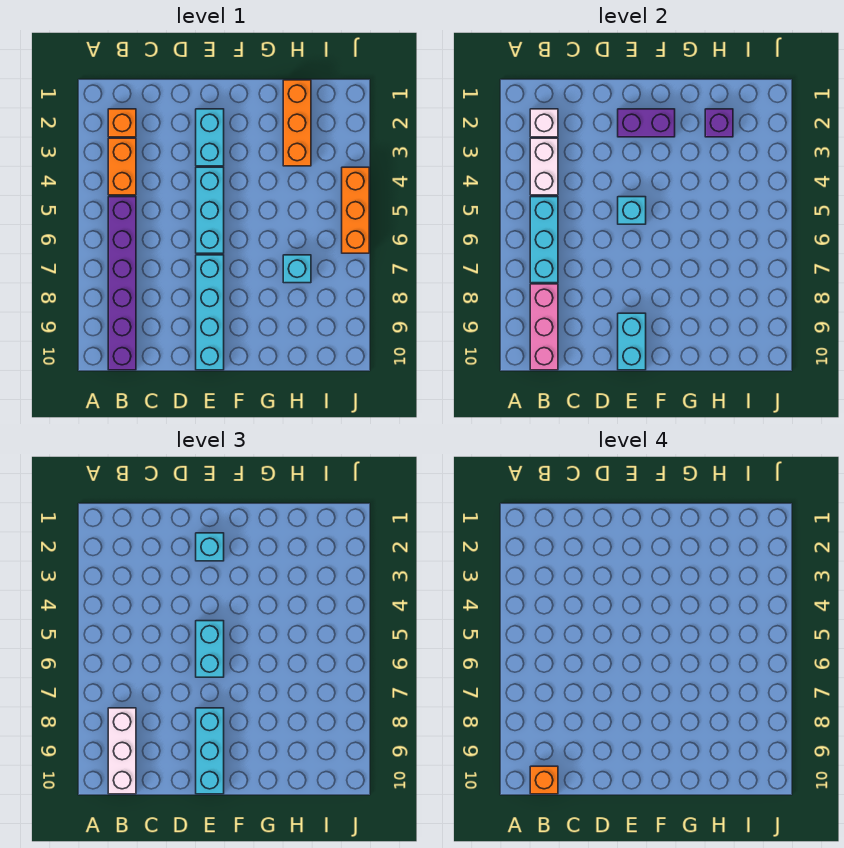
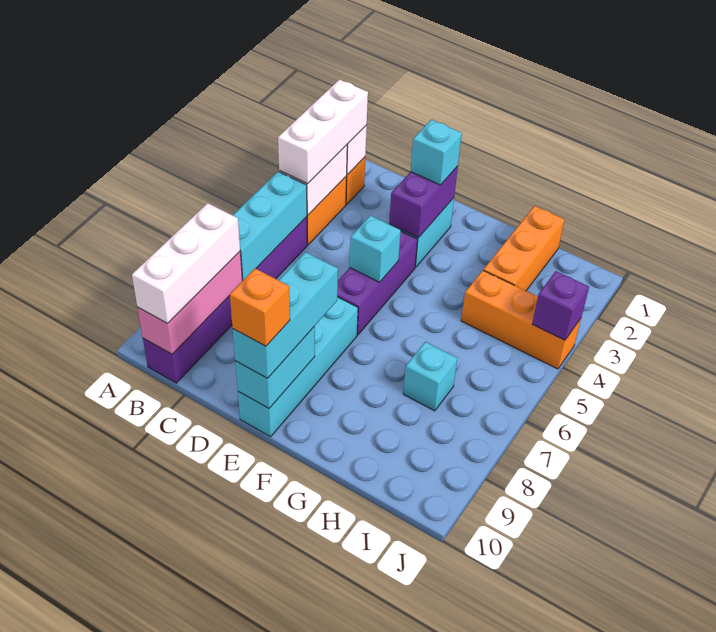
none -> white brick B2:B4 level 3
orange brick B10 level 4 -> orange brick E10 level 4
purple brick E2:F2 level 2 -> purple brick E2:E3 level 2
cyan brick E4:E6 level 1 -> purple brick E4:E6 level 1
cyan brick E5:E6 level 3 -> none
purple brick H2 level 2 -> purple brick J4 level 2
orange brick J4:J6 level 1 -> orange brick H4:J4 level 1

